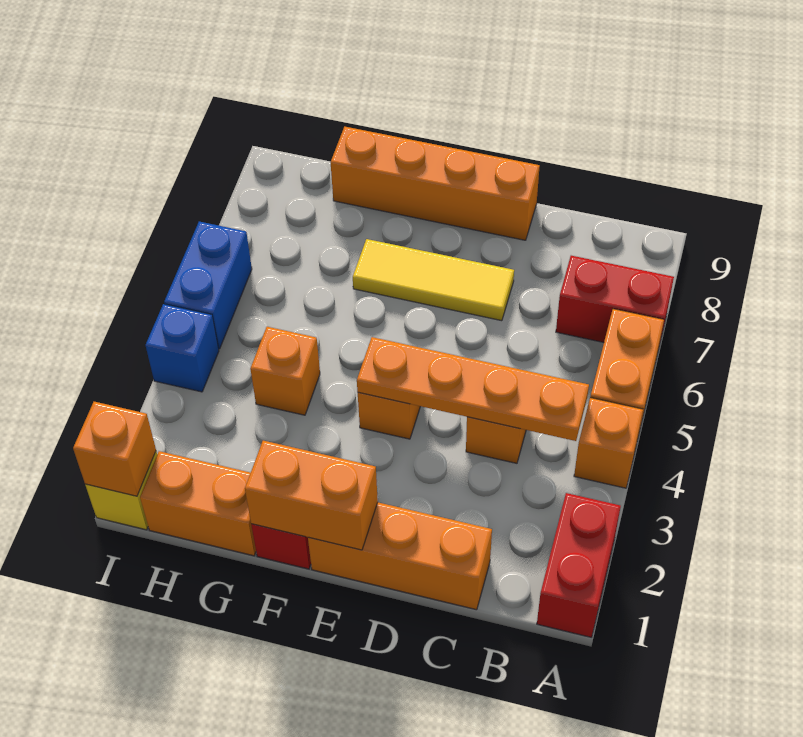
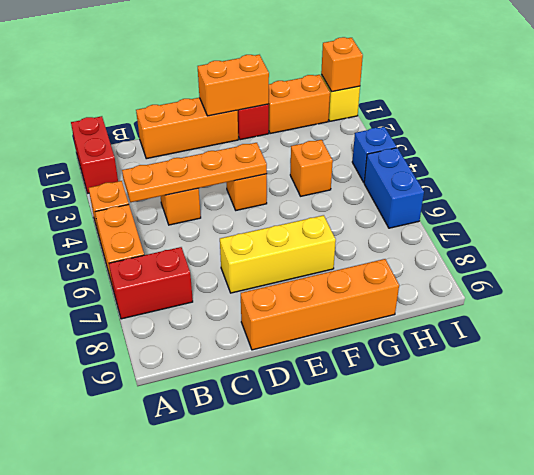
yellow tile D7:F7 level 1 -> yellow brick D7:F7 level 1

